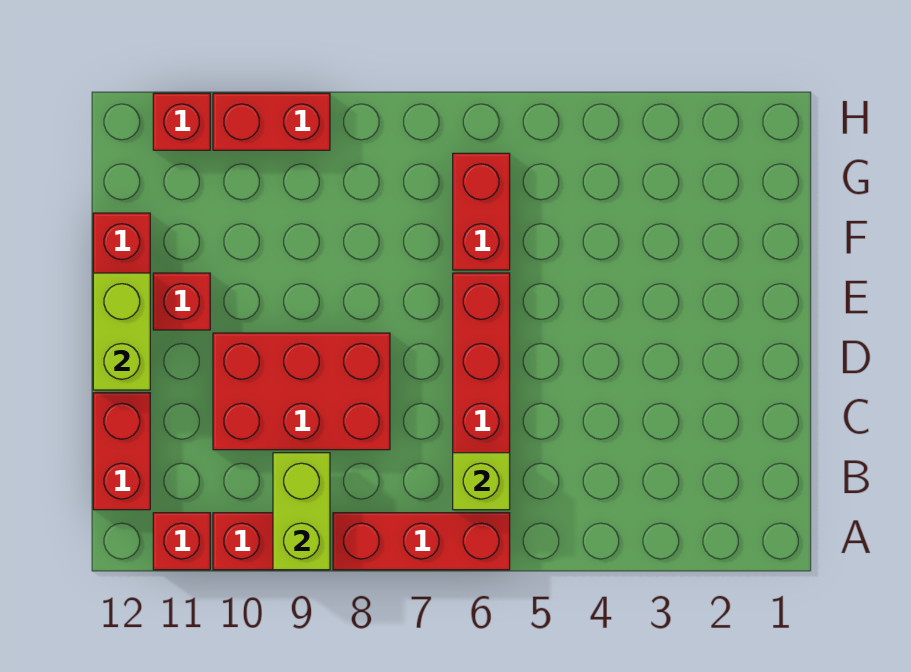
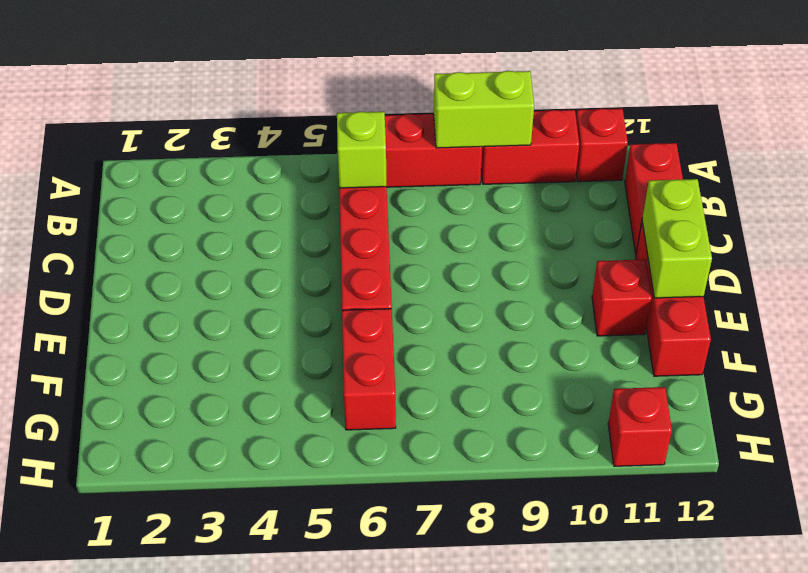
lime brick A9:B9 level 2 -> lime brick A8:A9 level 2
red brick C8:D10 level 1 -> none
red brick H9:H10 level 1 -> none

